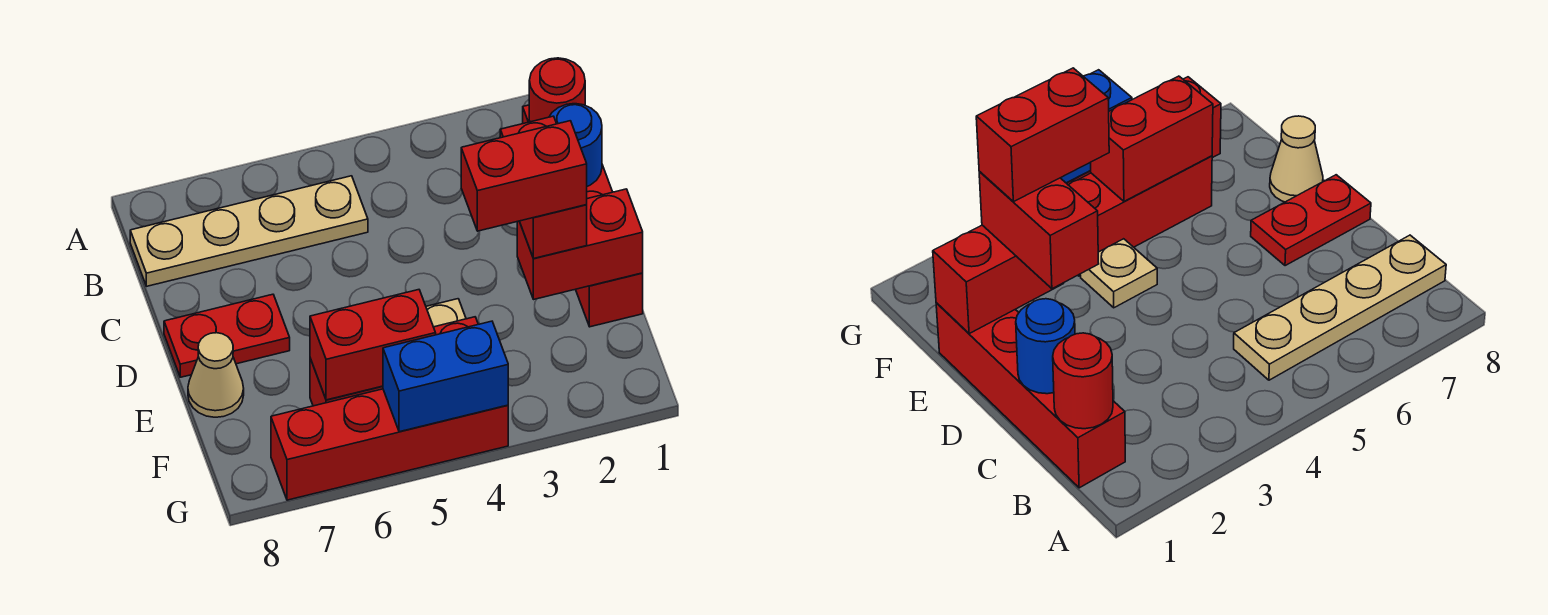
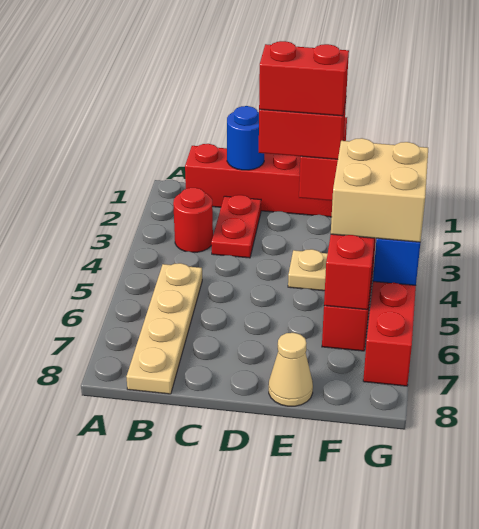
red round brick B1 level 2 -> red round brick B3 level 1
red plate D7:D8 level 1 -> red plate C2:C3 level 1
red brick E2:E3 level 4 -> red brick D2:E2 level 4
none -> tan brick F4:G5 level 3

